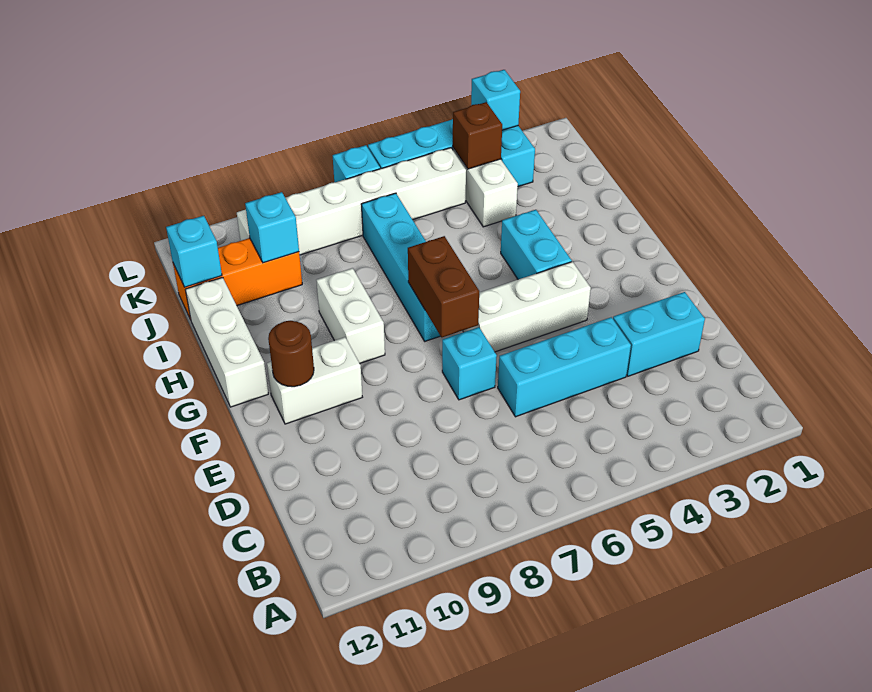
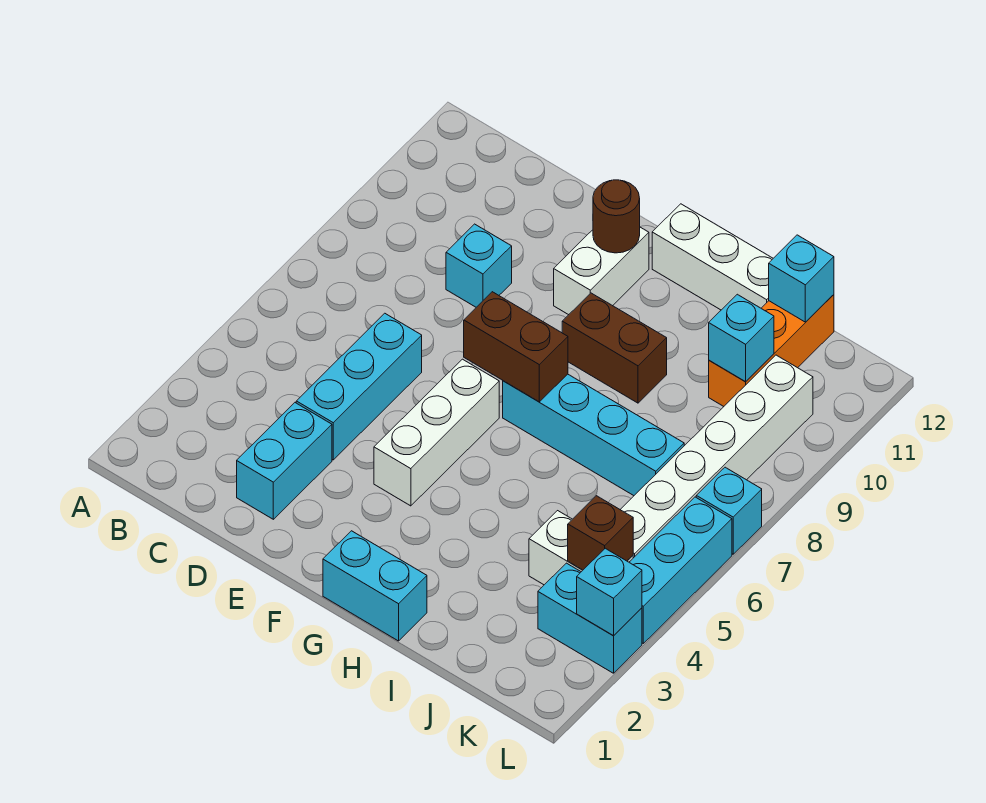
cyan brick E7 level 1 -> cyan brick D9 level 1
cyan brick G4:H4 level 1 -> cyan brick G1:H1 level 1
white brick G9:H9 level 1 -> brown brick G9:H9 level 1

